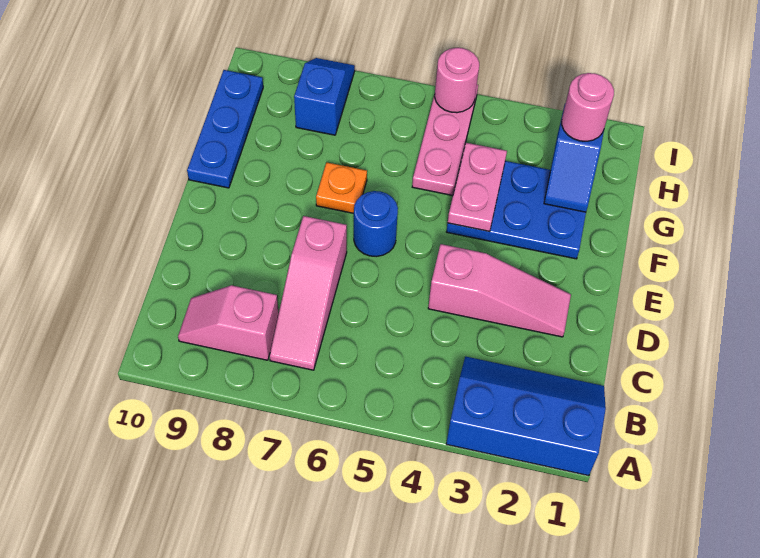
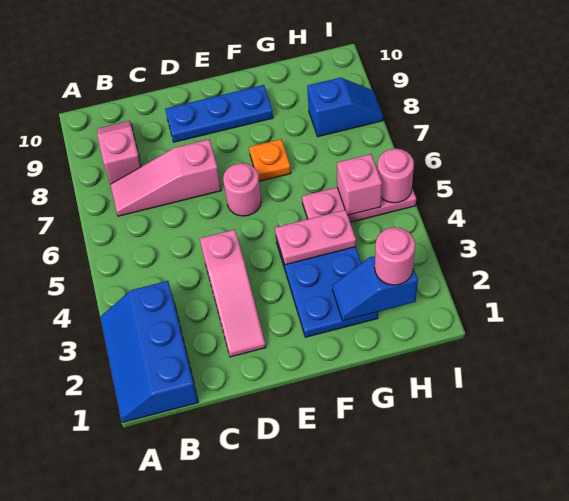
blue slope A1:B3 level 1 top A -> blue slope A1:B3 level 1 top B
blue round brick E6 level 1 -> pink round brick E6 level 1
blue plate F10:H10 level 1 -> blue plate D9:F9 level 1
none -> pink brick H5 level 2

